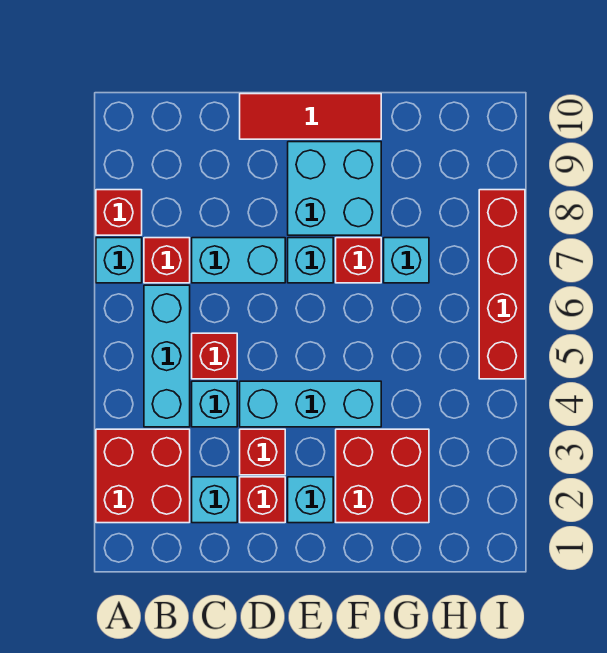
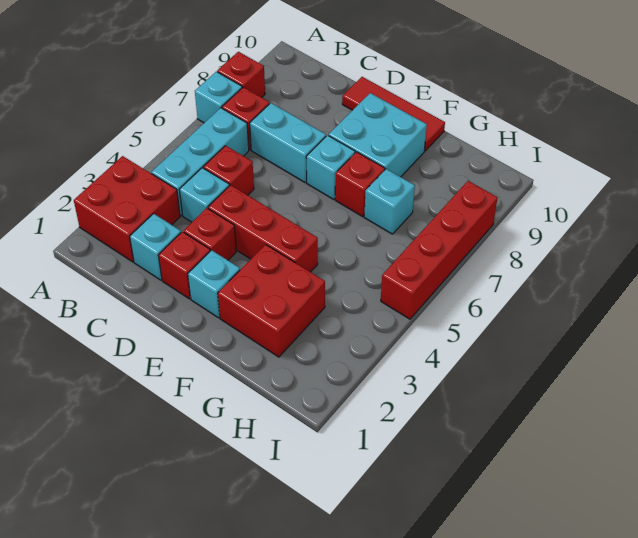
cyan brick D4:F4 level 1 -> red brick D4:F4 level 1

